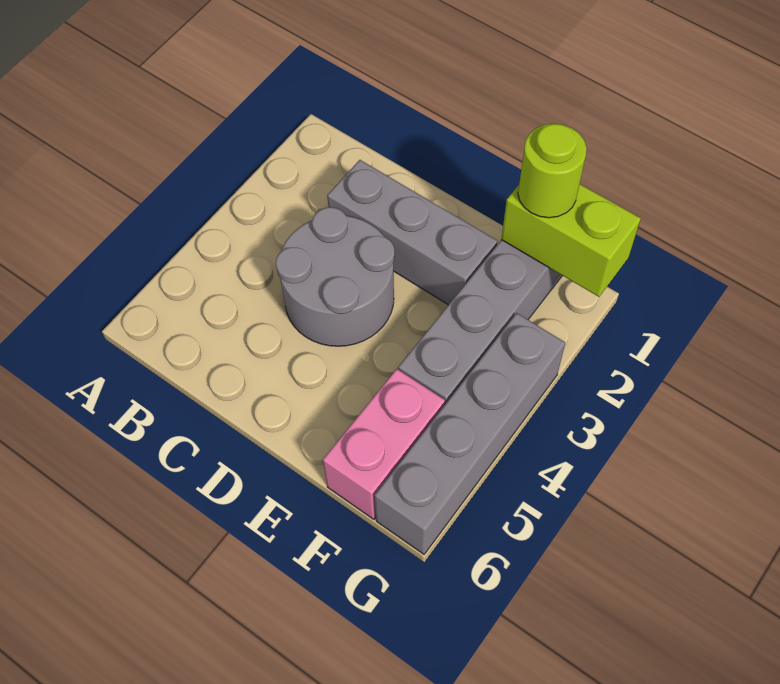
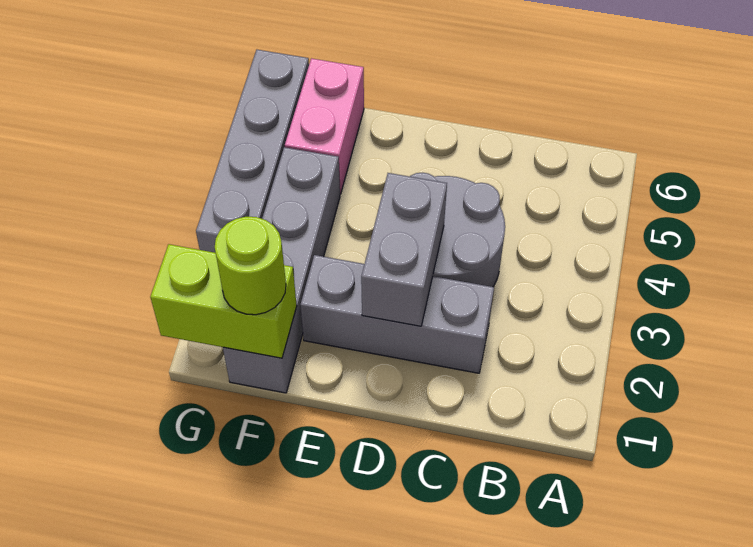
none -> grey brick D2:D3 level 2

